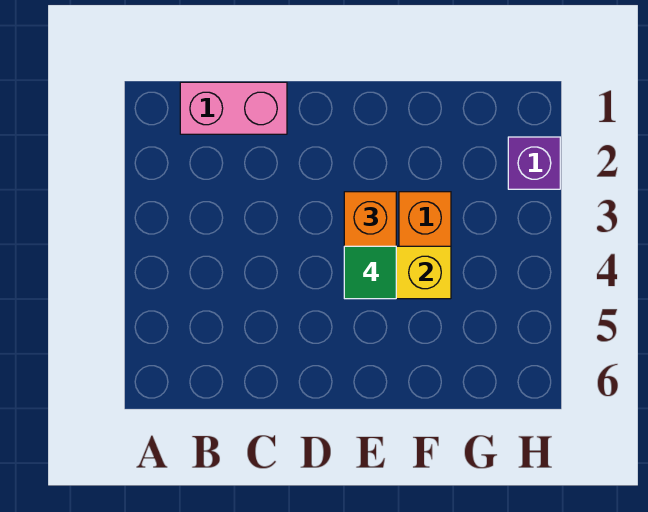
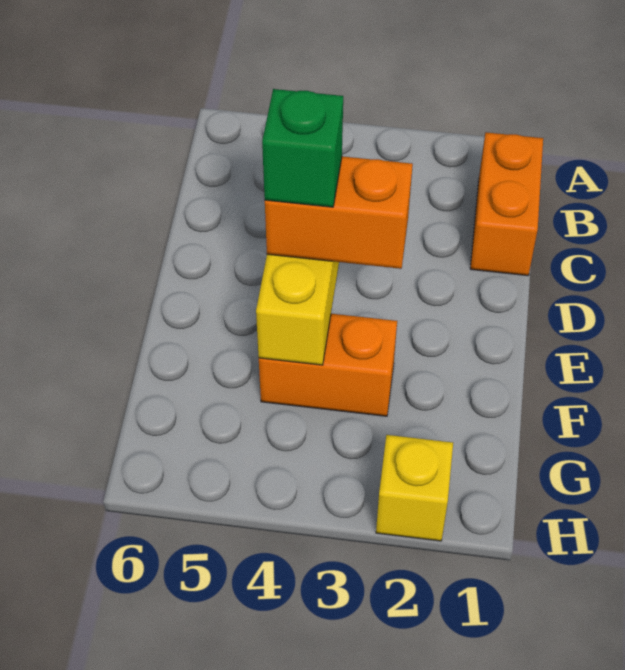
pink brick B1:C1 level 1 -> orange brick B1:C1 level 1
green tile E4 level 4 -> green brick E4 level 4
purple brick H2 level 1 -> yellow brick H2 level 1

